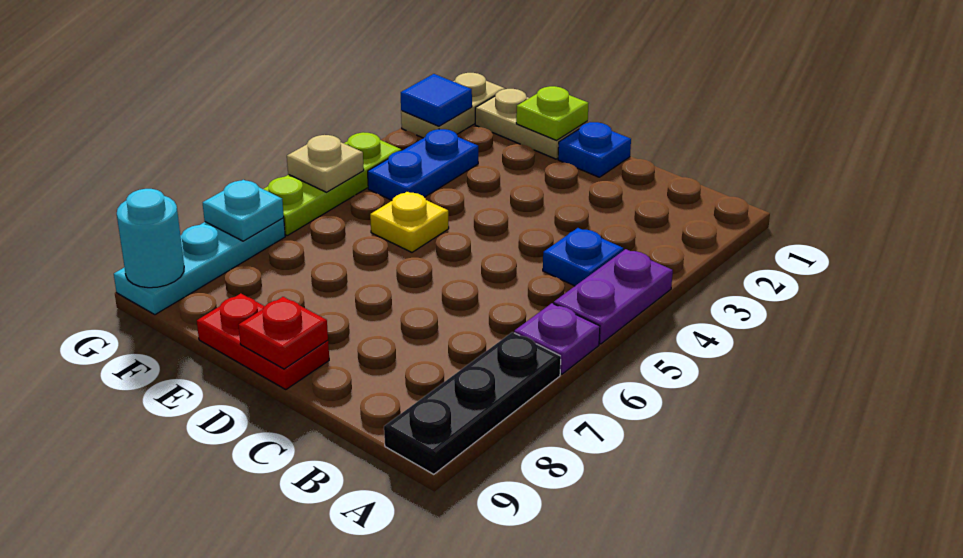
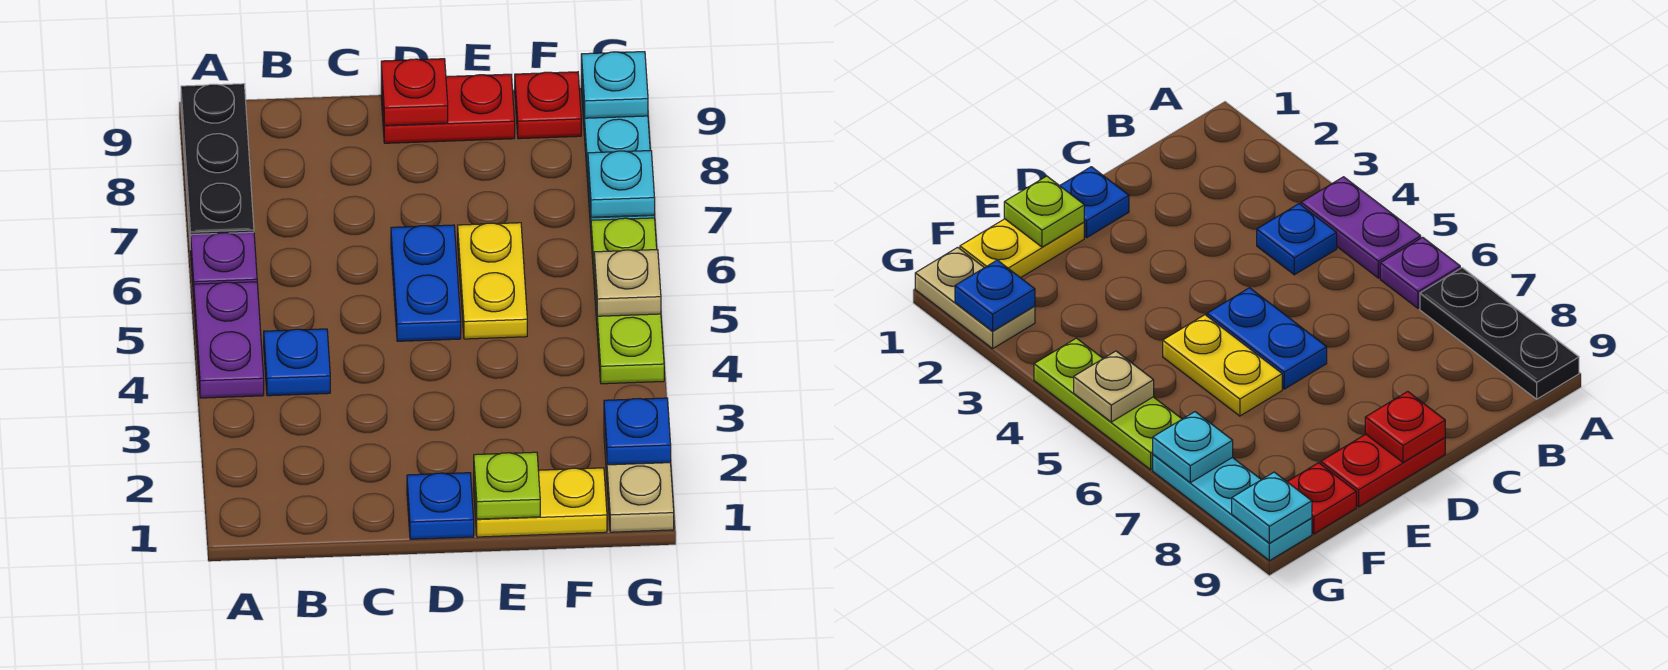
tan plate E1:F1 level 1 -> yellow plate E1:F1 level 1
yellow plate E5 level 1 -> yellow plate E5:E6 level 1
blue plate F3:F4 level 1 -> blue plate D5:D6 level 1
none -> red plate F9 level 1
blue tile G2 level 2 -> blue plate G2 level 2
cyan round brick G9 level 2 -> cyan plate G9 level 2

